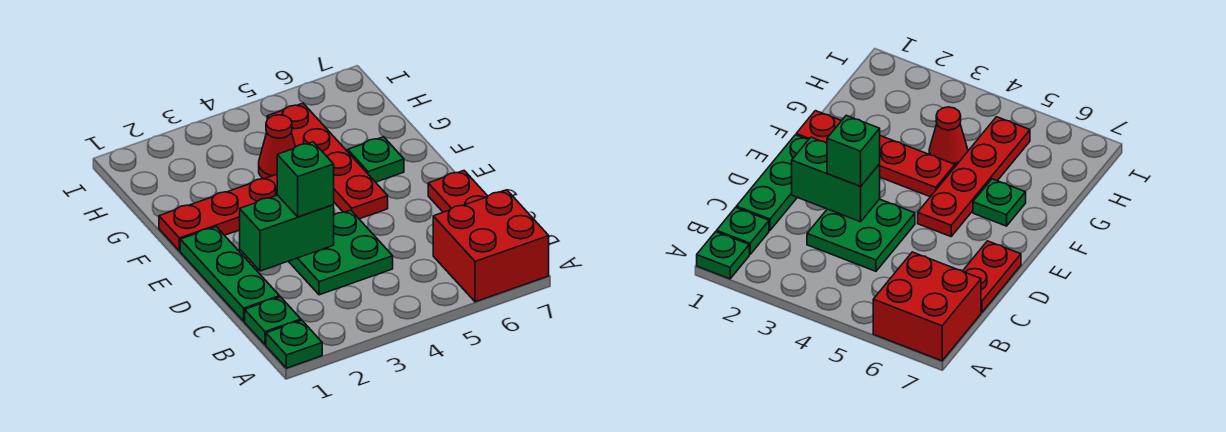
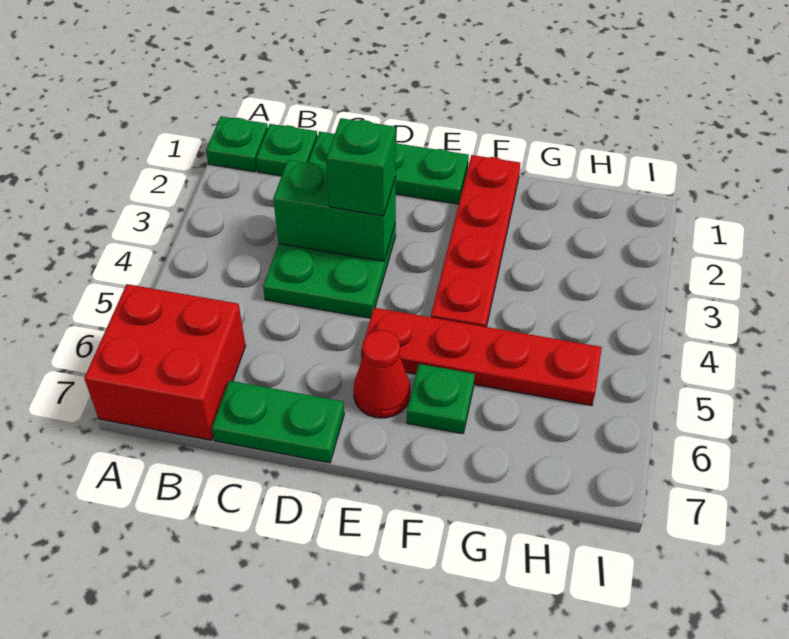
red plate C7:D7 level 1 -> green plate C7:D7 level 1
green brick D2:D3 level 2 -> green brick C3:D3 level 2
red cone G4 level 1 -> red cone E6 level 1

